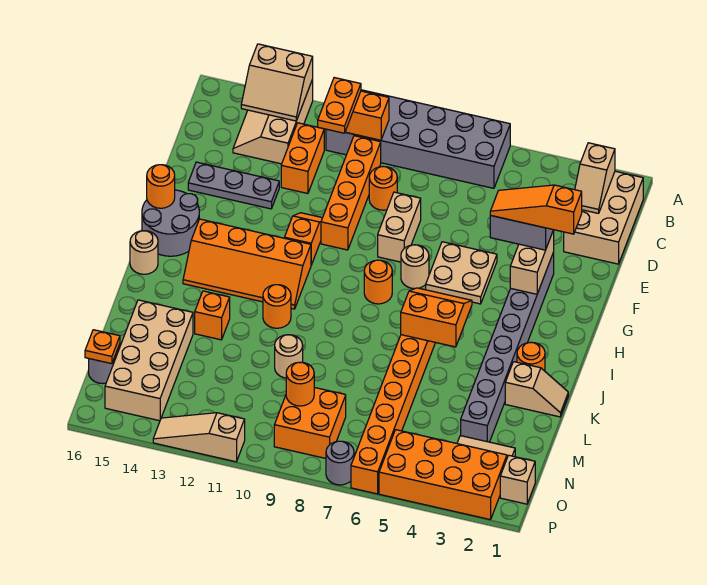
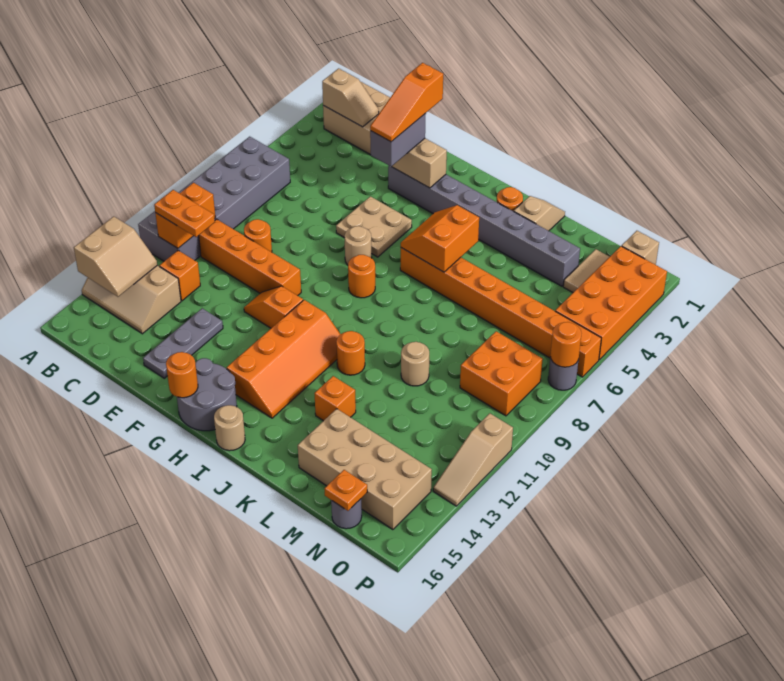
orange brick C12:D12 level 1 -> orange brick C12 level 1
tan brick E8:F8 level 1 -> none
orange round brick N9 level 2 -> orange round brick P7 level 2

